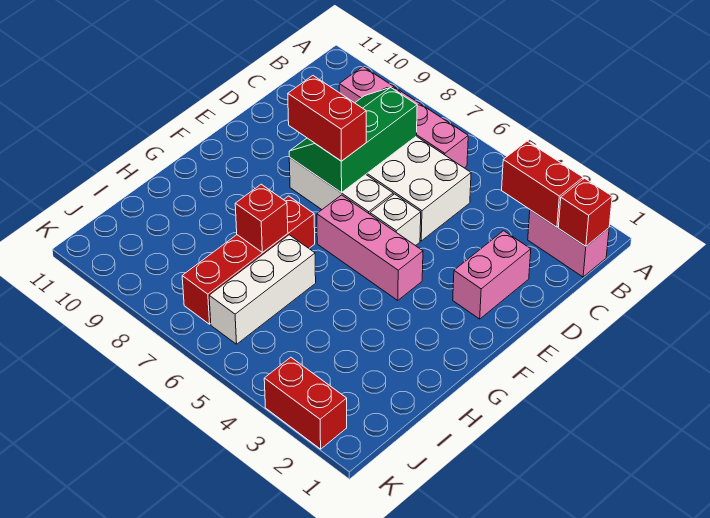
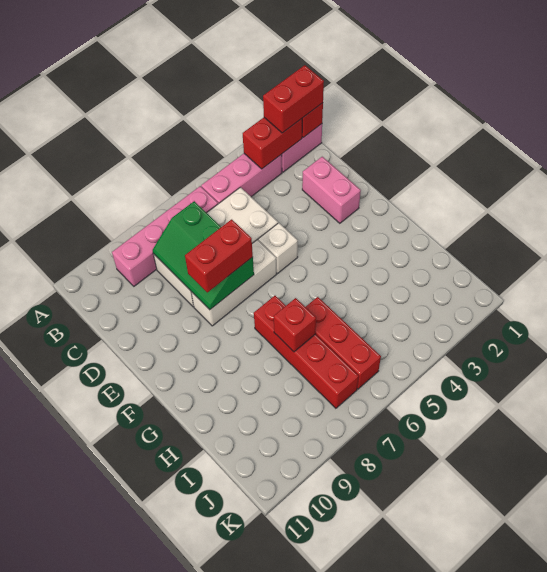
pink brick F4:F6 level 1 -> pink brick B3:B5 level 1
white brick H6:J6 level 1 -> red brick H6:J6 level 1
red brick K2:K3 level 1 -> red brick B1:B2 level 3

